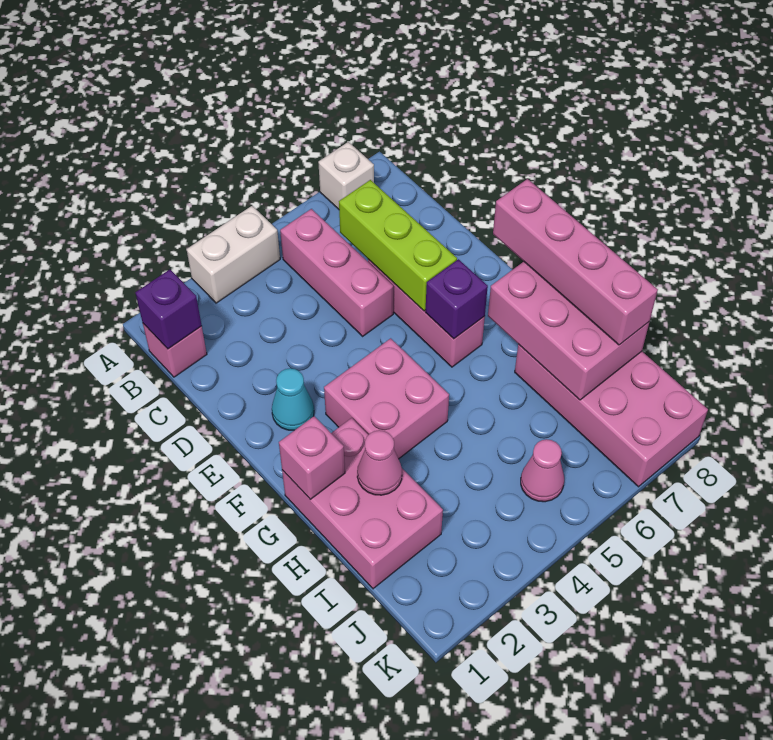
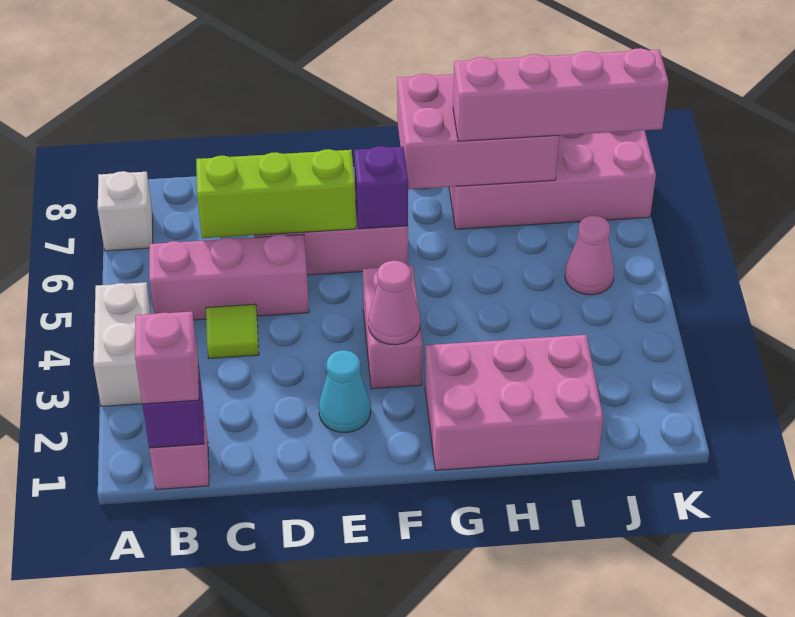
none -> lime tile C4 level 1
pink brick F3:G4 level 1 -> pink brick F3:F4 level 1
pink brick F8:I8 level 3 -> pink brick H7:K7 level 3
pink brick G1 level 2 -> pink brick B1 level 3
pink cone H2 level 2 -> pink cone F3 level 2

